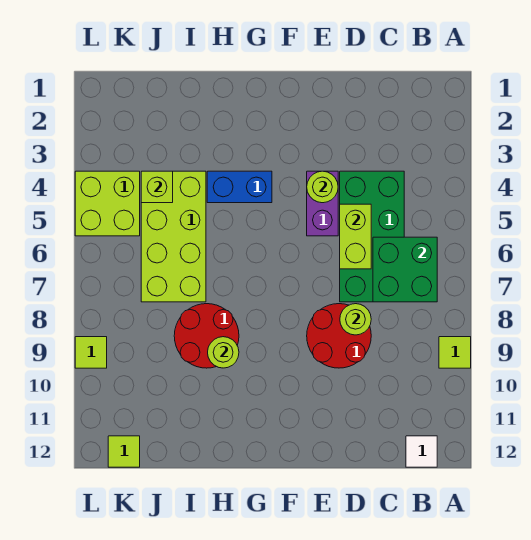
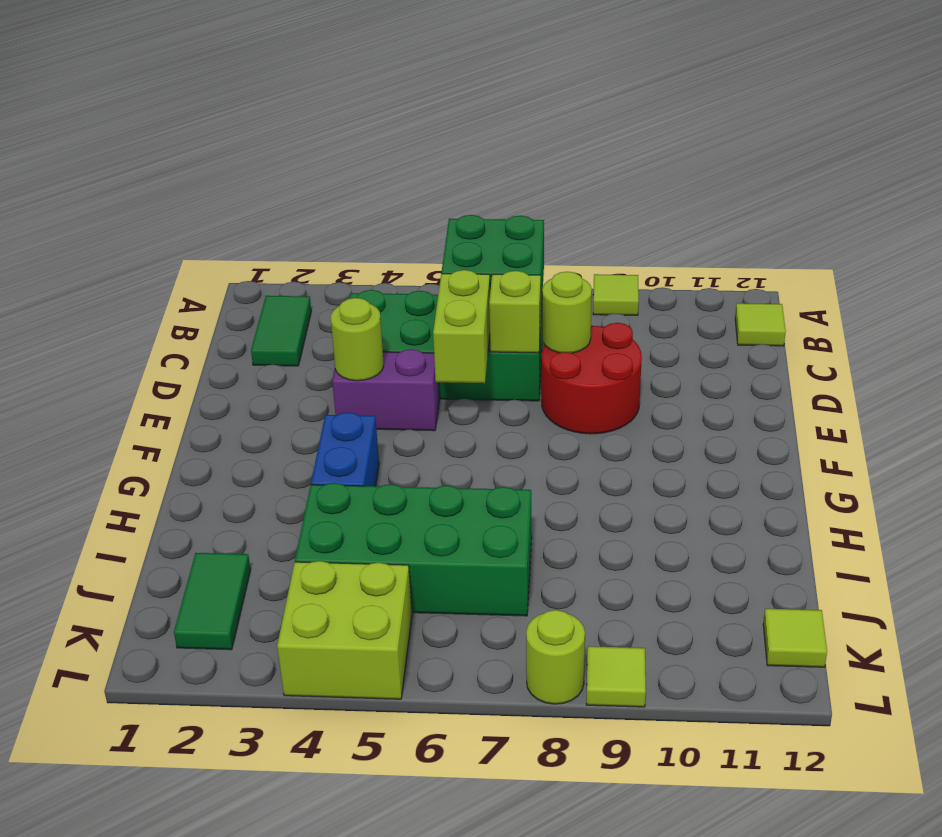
none -> green tile B2:C2 level 1
white tile B12 level 1 -> lime tile B12 level 1
lime brick D5:D6 level 2 -> lime brick D6:E6 level 2
red round brick H8:I9 level 1 -> none
lime round brick H9 level 2 -> lime round brick L8 level 1
lime brick I4:J7 level 1 -> green brick I4:J7 level 1
none -> green tile J2:K2 level 1
lime brick J4 level 2 -> lime brick D7 level 2

